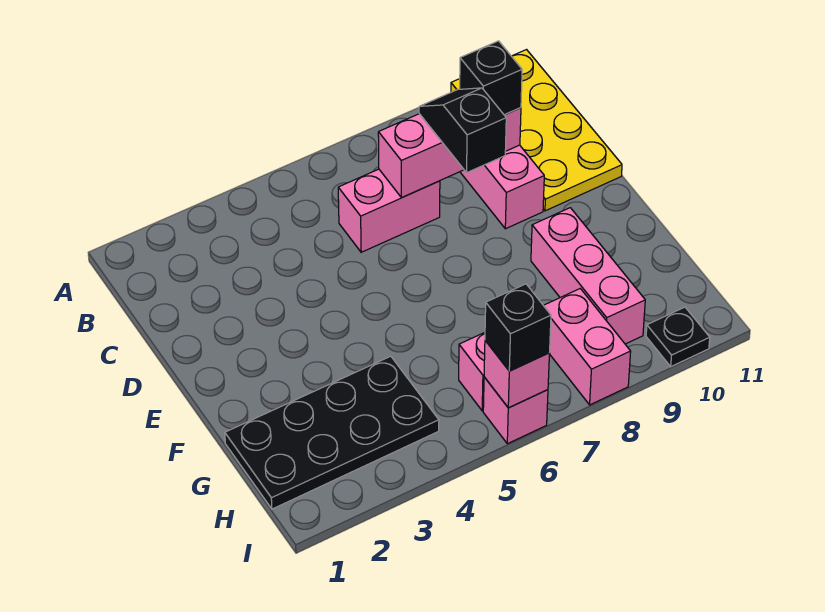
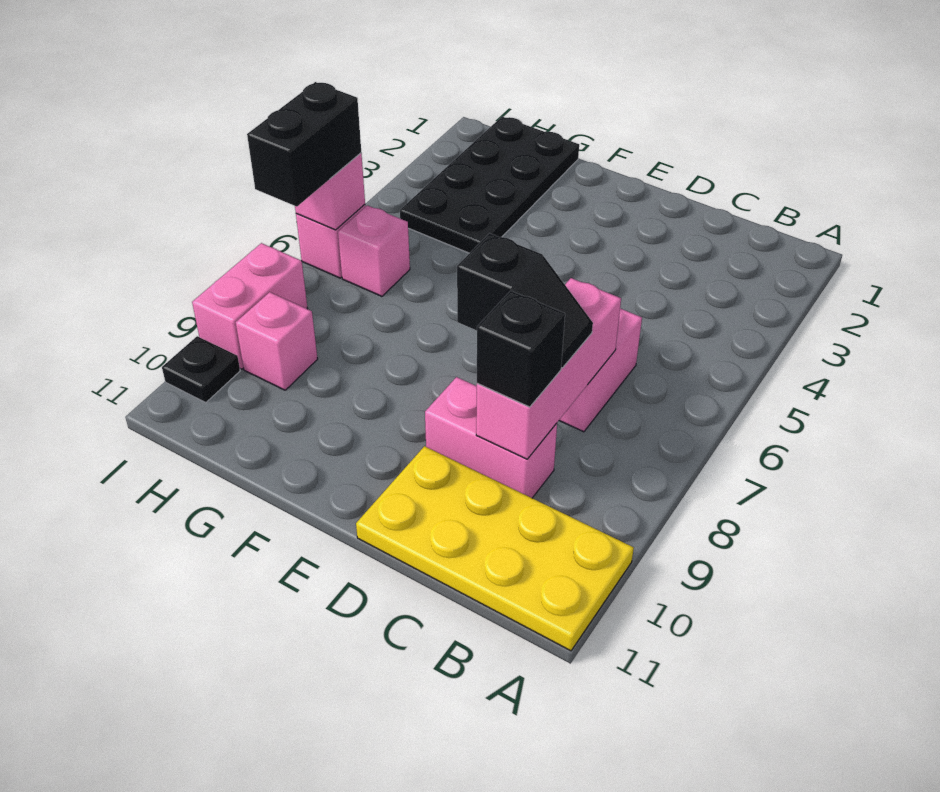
pink brick F9:H9 level 1 -> pink brick H9 level 1
pink brick H8:I8 level 1 -> pink brick I8:I9 level 1
black brick I6 level 3 -> black brick I6:I7 level 3

